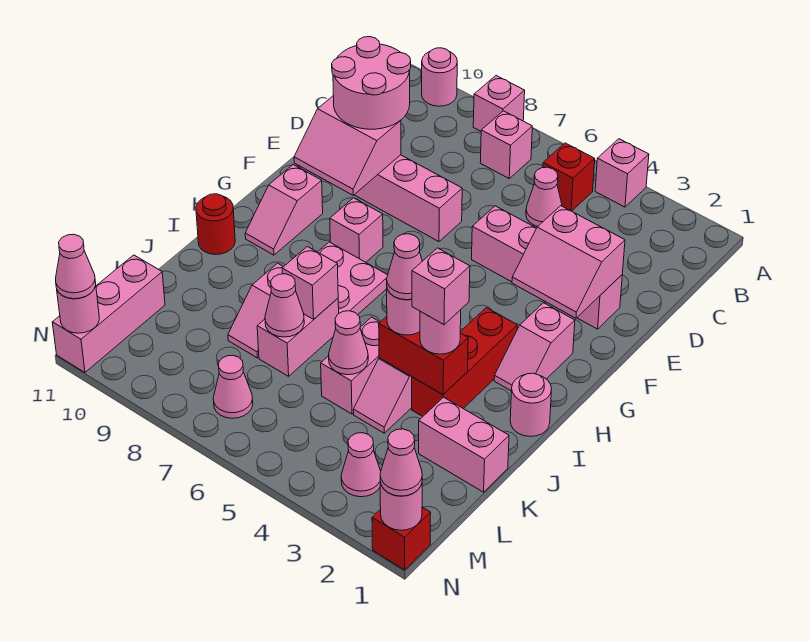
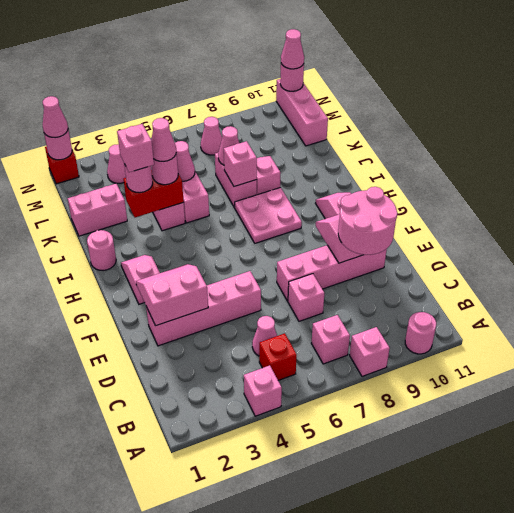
pink brick G8 level 1 -> pink brick D7 level 1
red brick H3:J3 level 1 -> none
red round brick I11 level 1 -> none

